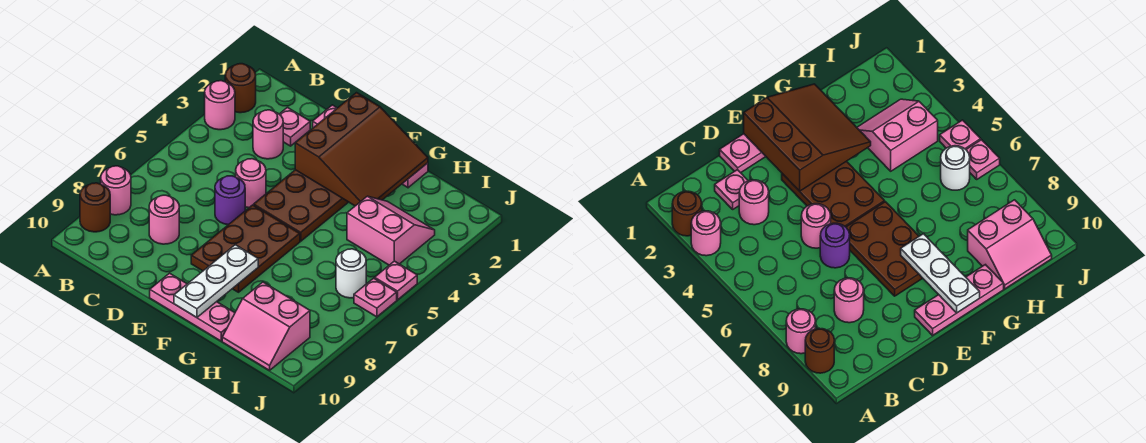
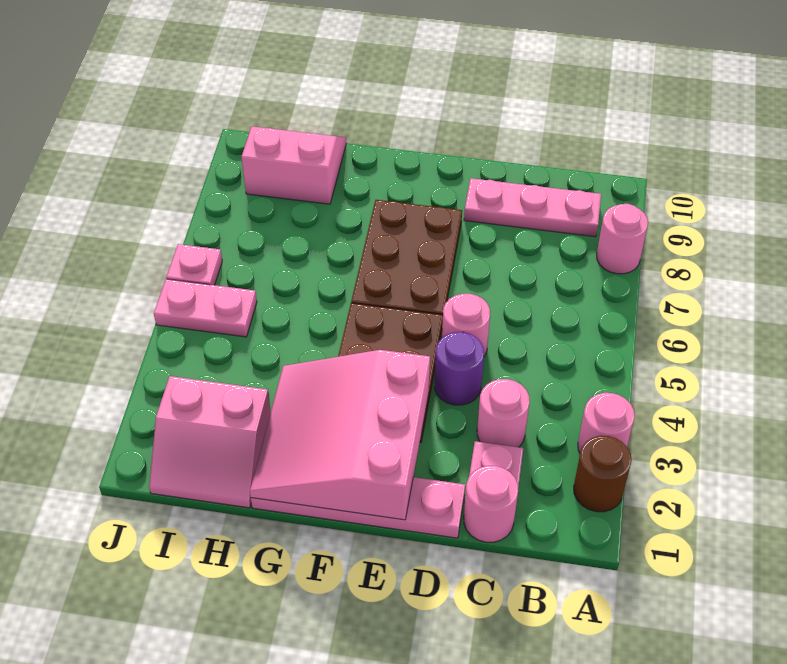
brown round brick A9 level 1 -> none
pink round brick C8 level 1 -> pink round brick C1 level 1
purple round brick D6 level 1 -> purple round brick D4 level 1
brown slope E1:G3 level 2 top E -> pink slope E1:G3 level 2 top E
pink plate E10:G10 level 1 -> pink plate B9:D9 level 1
white plate F8:F10 level 2 -> none
pink slope H3:I4 level 1 top 4 -> pink slope H1:I2 level 1 top 2
white round brick I6 level 1 -> none
pink plate J5 level 1 -> pink plate I5:J5 level 1

